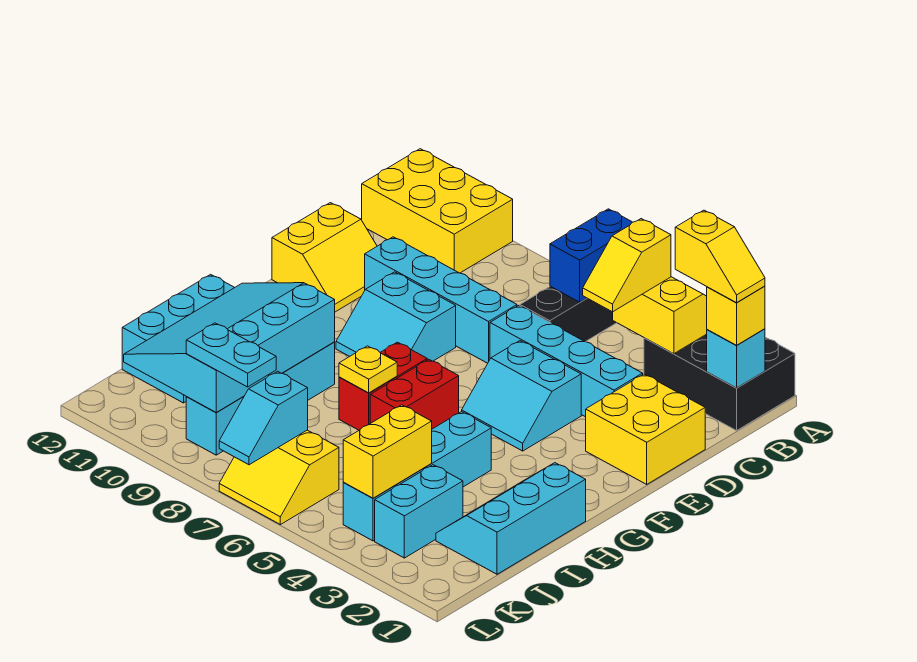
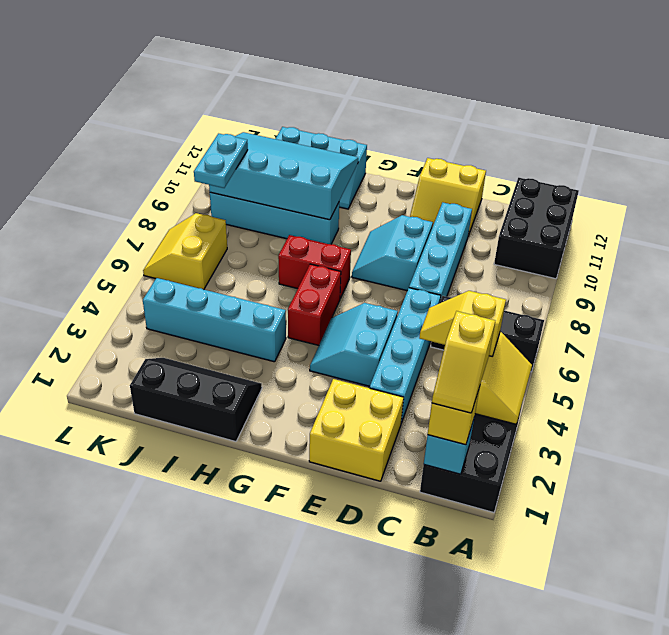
blue brick A6:B6 level 2 -> none
yellow brick A10:B12 level 1 -> black brick A10:B12 level 1
red brick G6:H6 level 1 -> red brick G5:G6 level 1
cyan slope H1:J2 level 1 top 1 -> black slope H1:J2 level 1 top 1
yellow plate H7 level 2 -> none
cyan brick J3:K3 level 1 -> none
yellow brick J4:K4 level 2 -> none
cyan slope K7:L7 level 2 top K -> none

